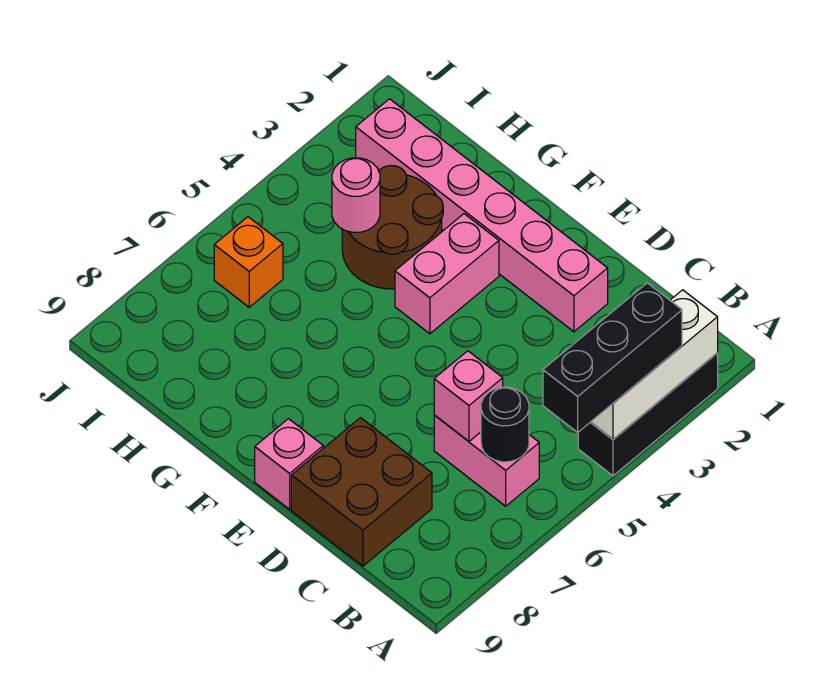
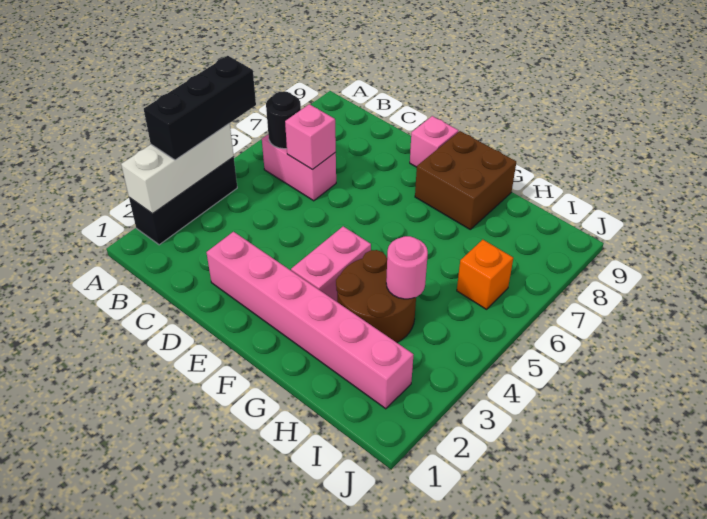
brown brick C8:D9 level 1 -> brown brick F8:G9 level 1

